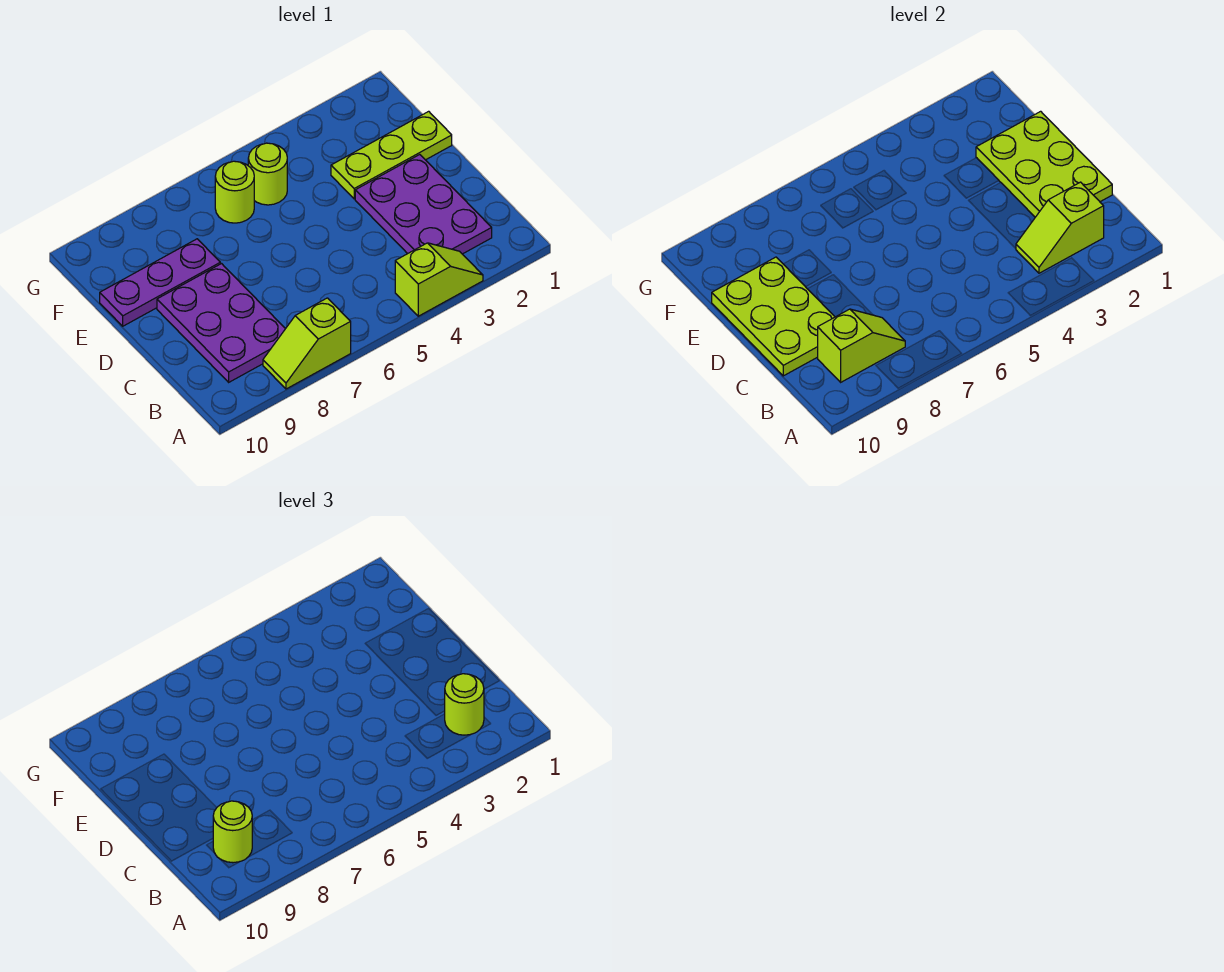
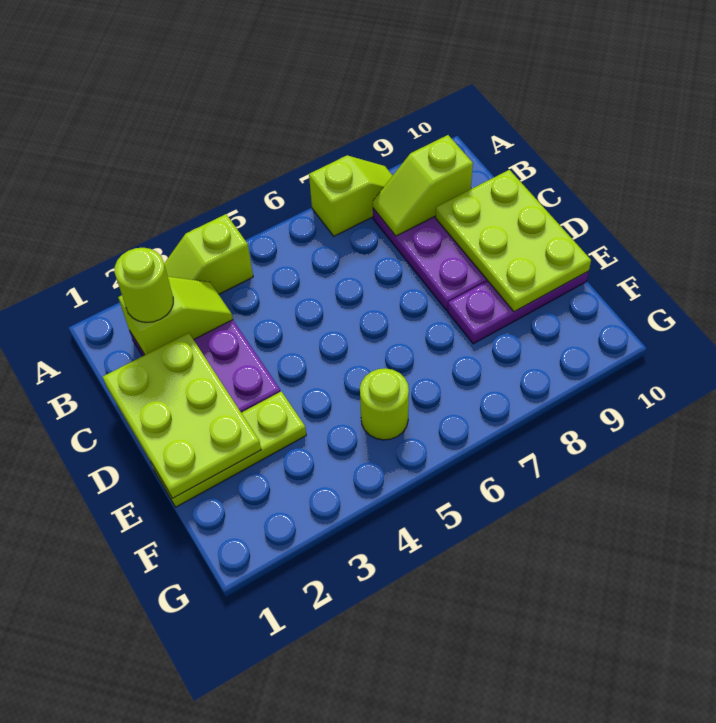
lime round brick B9 level 3 -> none
lime round brick F6 level 1 -> none

